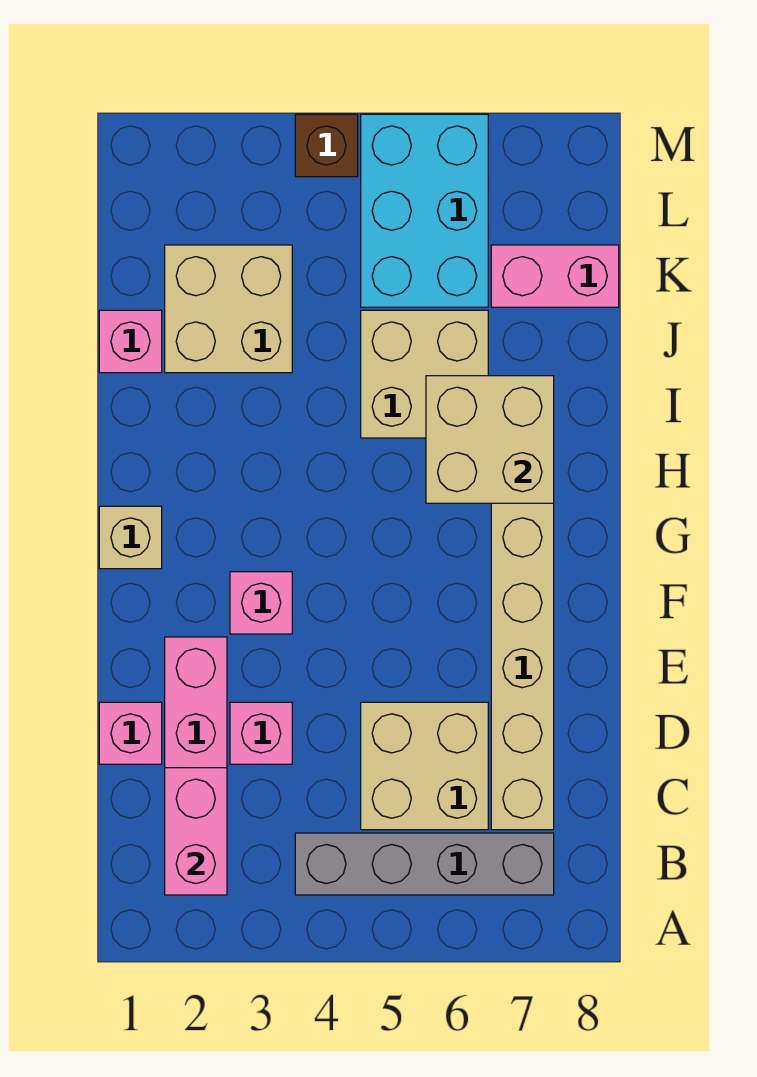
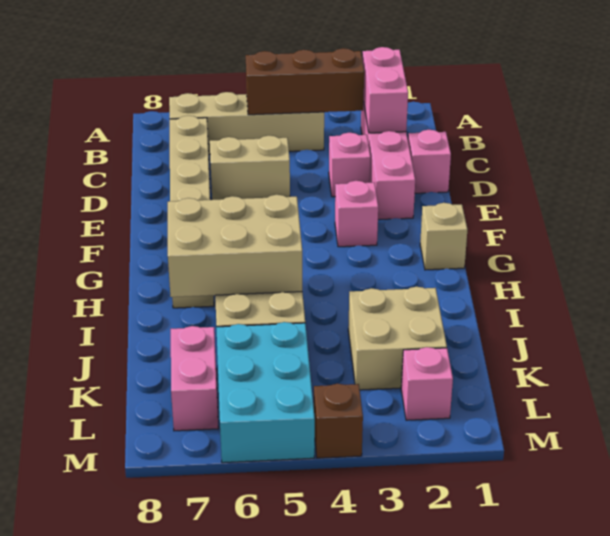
none -> brown brick B3:B5 level 2
grey brick B4:B7 level 1 -> tan brick B4:B7 level 1
tan brick C5:D6 level 1 -> tan brick D5:D6 level 1
tan brick H6:I7 level 2 -> tan brick H5:I7 level 2
pink brick J1 level 1 -> pink brick L2 level 1
pink brick K7:K8 level 1 -> pink brick K7:L7 level 1

